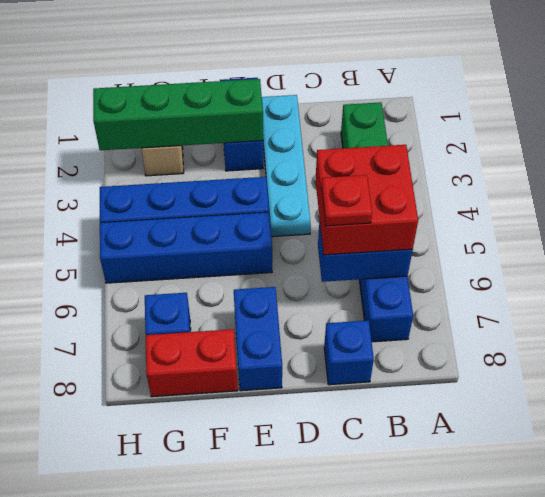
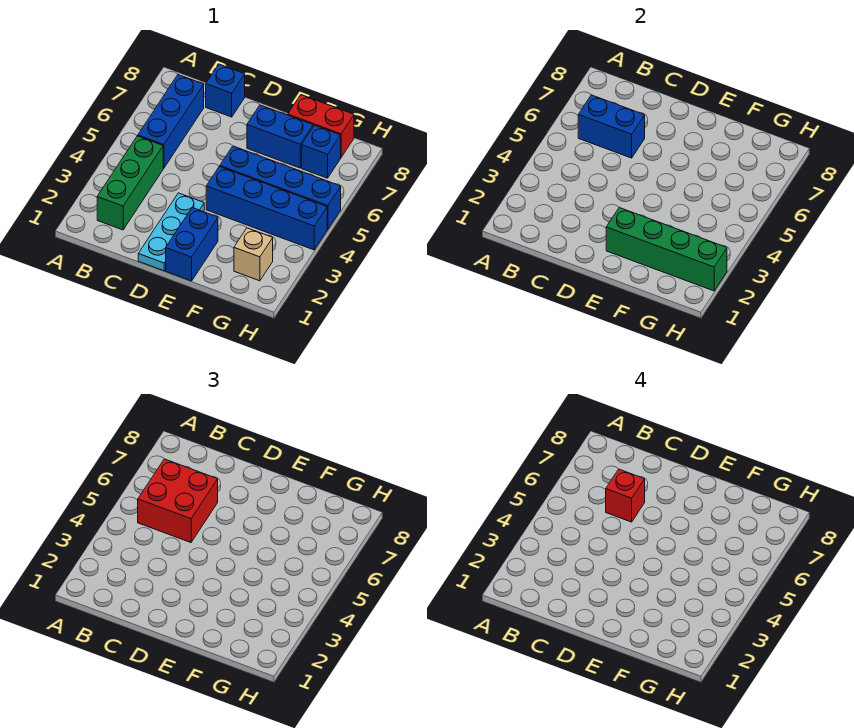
red plate C6 level 4 -> red brick C6 level 4
cyan plate D1:D4 level 1 -> cyan plate D1:D3 level 1
blue brick E7:E8 level 1 -> blue brick E7:F7 level 1

